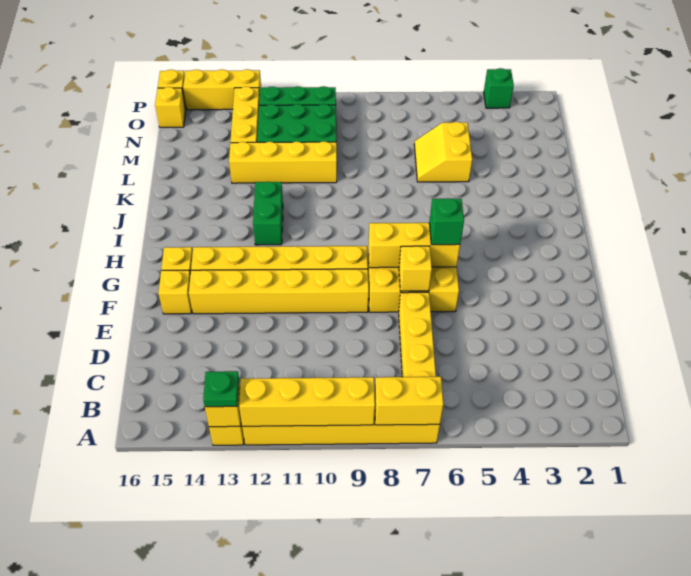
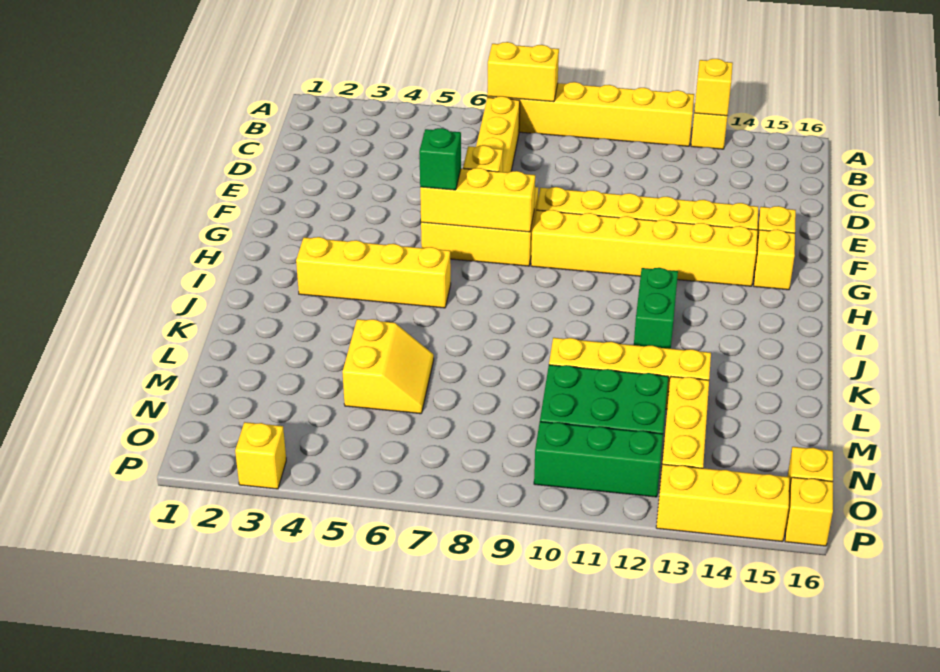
yellow brick A9:A12 level 2 -> yellow brick I3:I6 level 1
green plate A13 level 3 -> none
green brick P3 level 1 -> yellow brick P3 level 1

